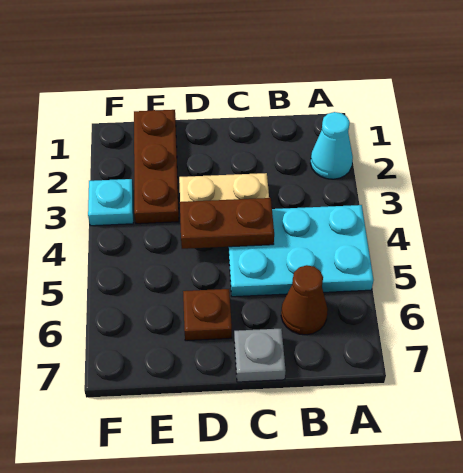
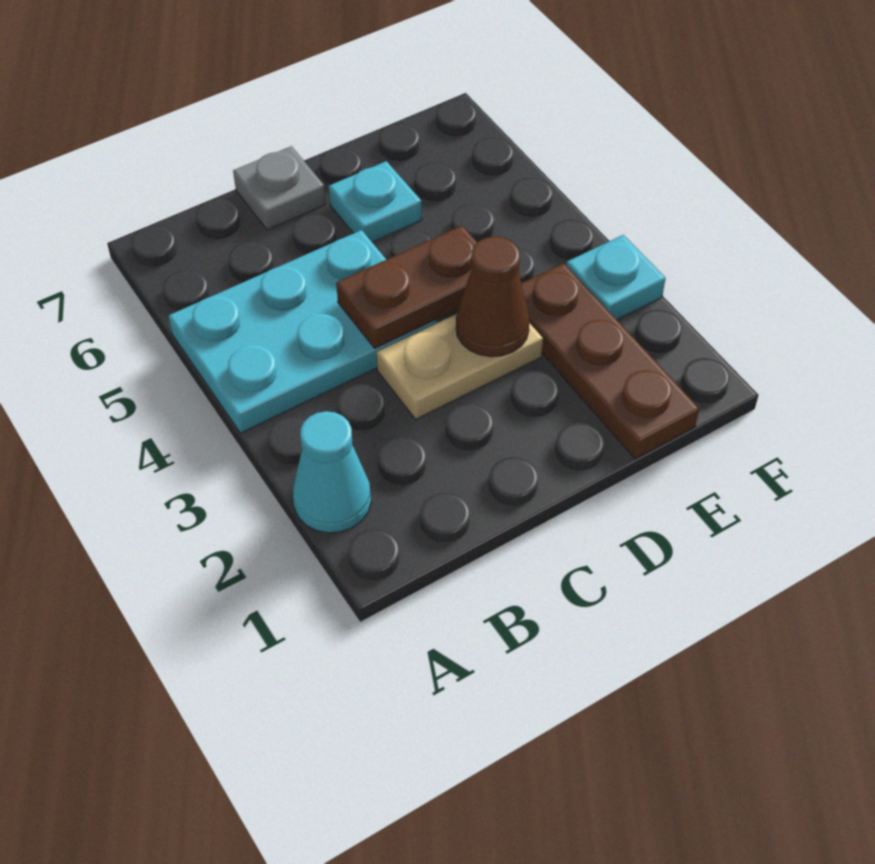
brown cone B6 level 1 -> brown cone D3 level 2
brown plate D6 level 1 -> cyan plate D6 level 1

